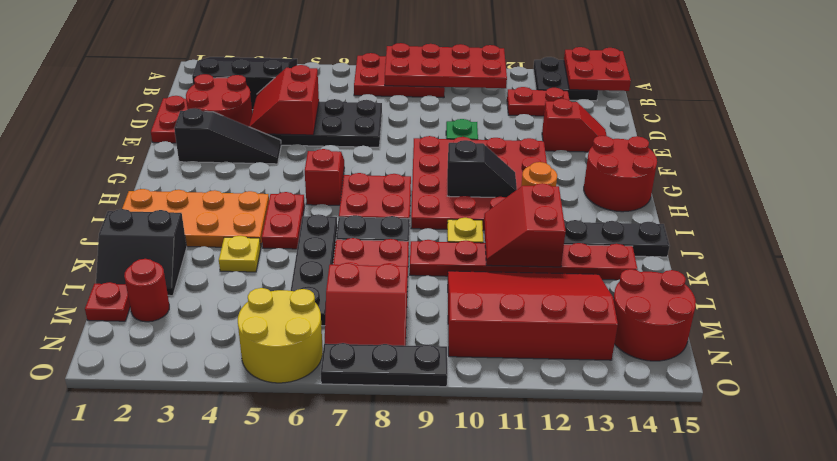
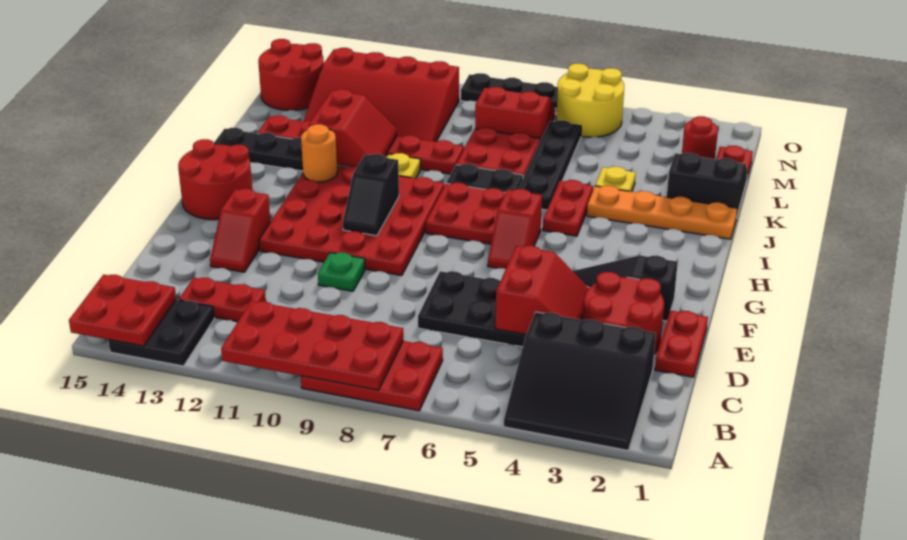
red slope E13:E14 level 1 top 13 -> red slope E13:F13 level 1 top F
black slope H10:H11 level 2 top 10 -> black slope G10:H10 level 2 top H
orange plate I1:J4 level 1 -> orange plate J1:J4 level 1

